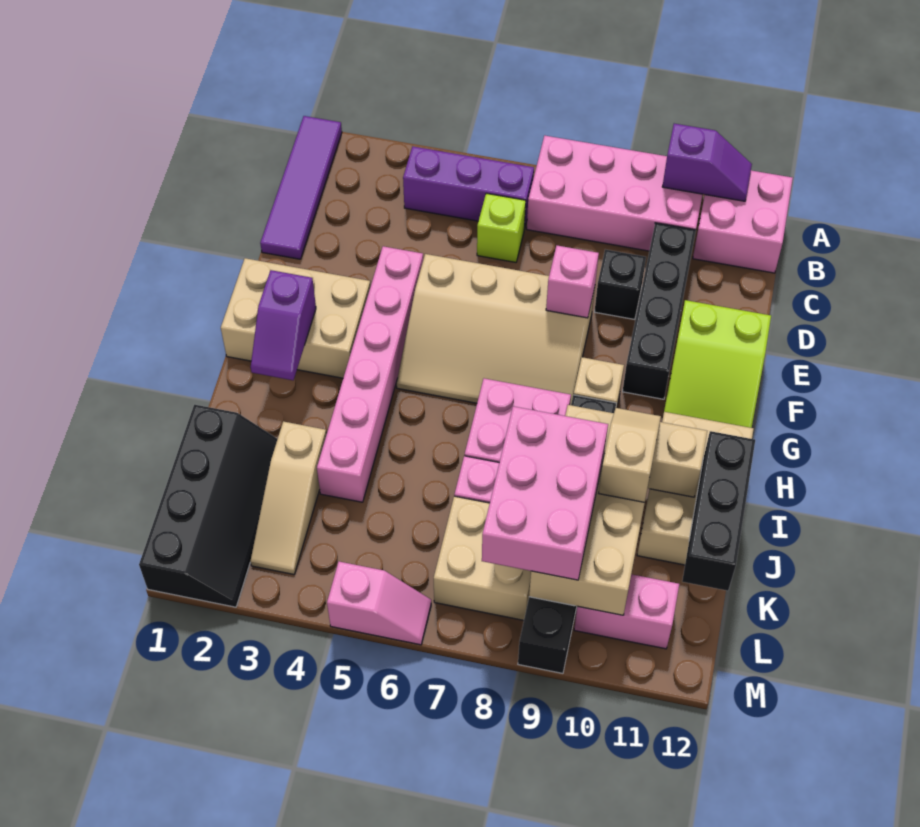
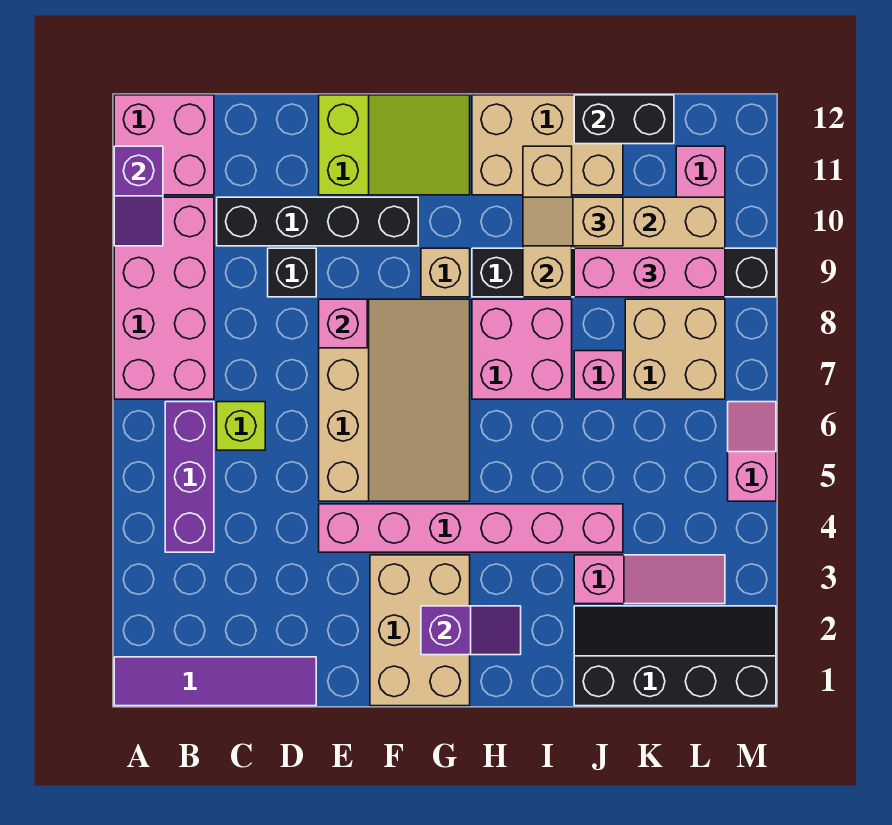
purple slope A10:A11 level 2 top 10 -> purple slope A10:A11 level 2 top 11
black brick I12:K12 level 2 -> black brick J12:K12 level 2
tan slope J3:L3 level 1 top J -> pink slope J3:L3 level 1 top J
pink brick J8:L9 level 3 -> pink brick J9:L9 level 3

